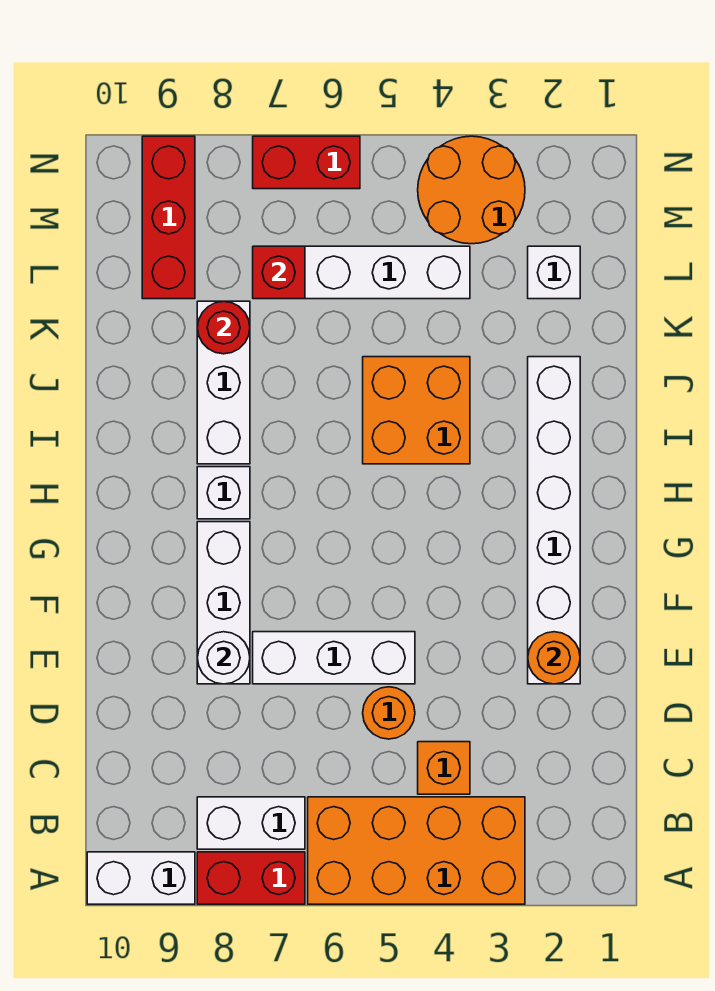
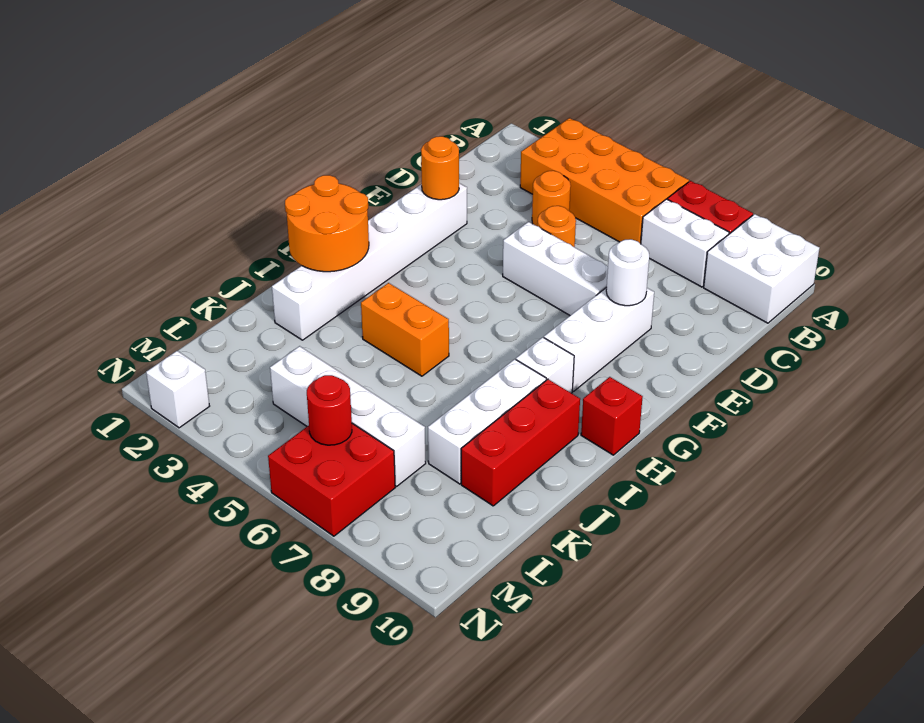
white brick A9:A10 level 1 -> white brick A9:B10 level 1
orange brick C4 level 1 -> orange round brick C4 level 1
orange brick I4:J5 level 1 -> orange brick I4:I5 level 1
red round brick K8 level 2 -> red round brick M6 level 2
white brick L2 level 1 -> white brick N2 level 1
red brick L7 level 2 -> red brick H10 level 1
red brick L9:N9 level 1 -> red brick I9:K9 level 1
orange round brick M3:N4 level 1 -> orange round brick H1:I2 level 2
red brick N6:N7 level 1 -> red brick M6:N7 level 1

